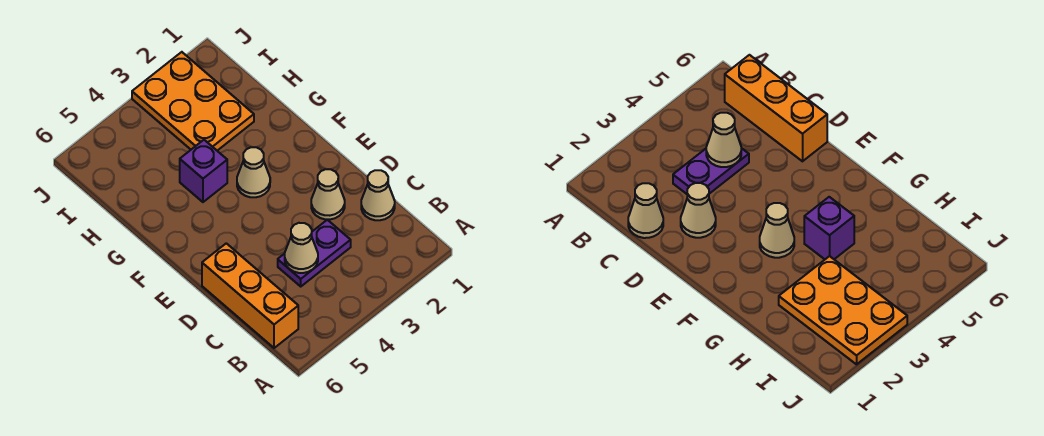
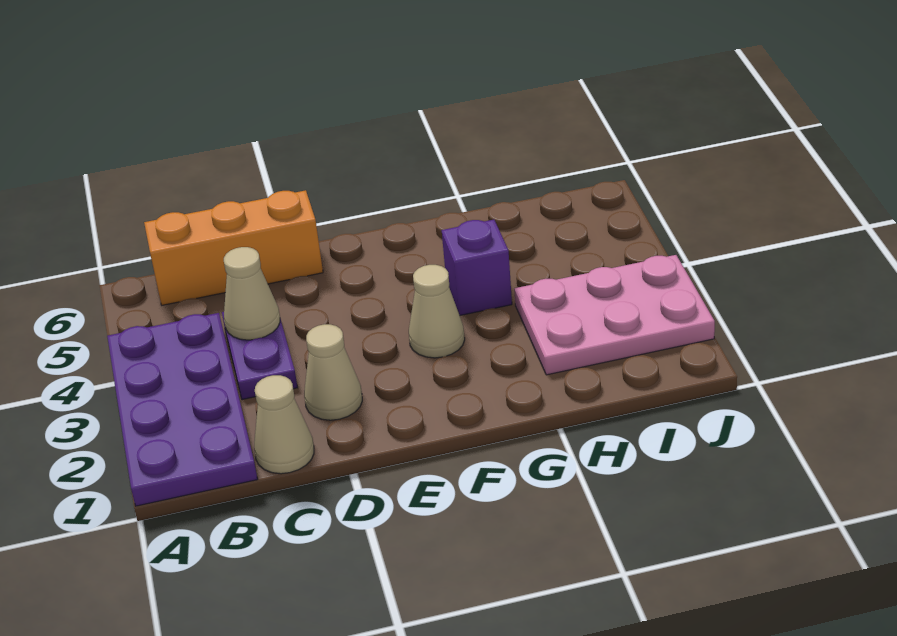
none -> purple plate A1:B4 level 1
orange plate H2:J3 level 1 -> pink plate H2:J3 level 1

